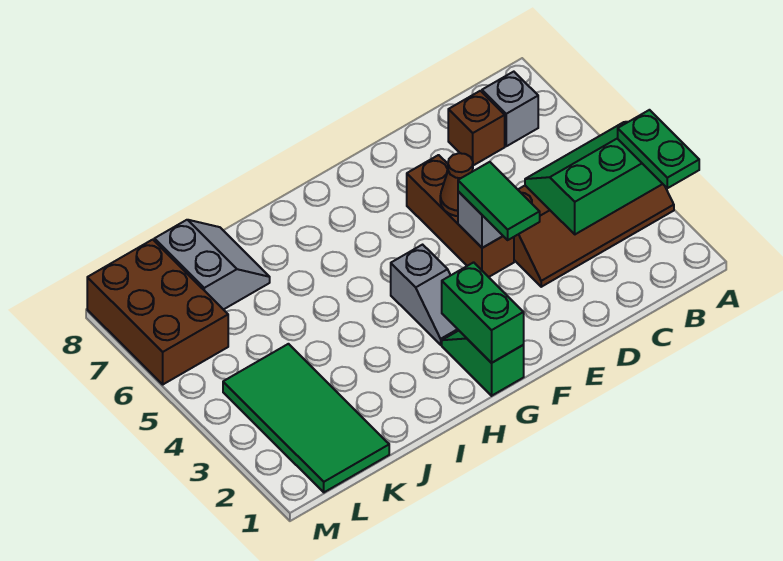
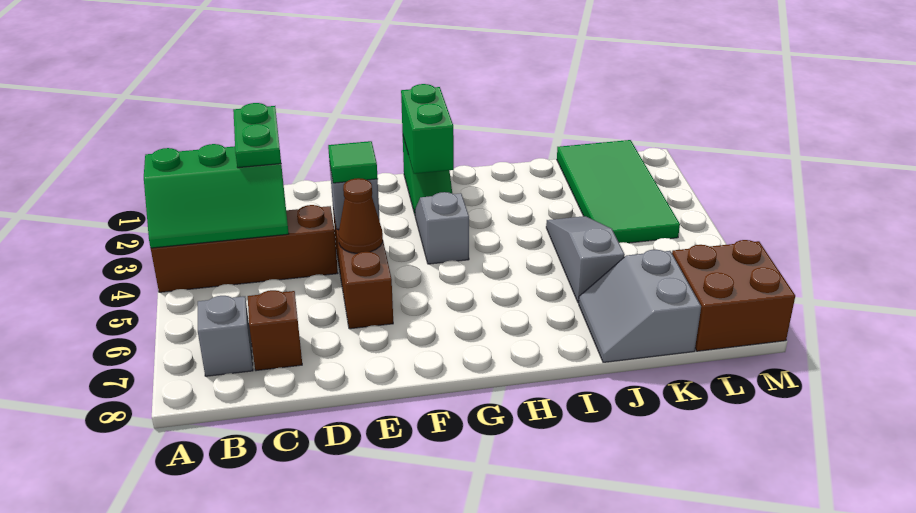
green plate A2:A3 level 3 -> green plate C2:C3 level 3
green tile E3:E4 level 3 -> green tile E4 level 3
none -> grey slope J4:J6 level 1 top 6
brown brick L6:M8 level 1 -> brown brick L7:M8 level 1

